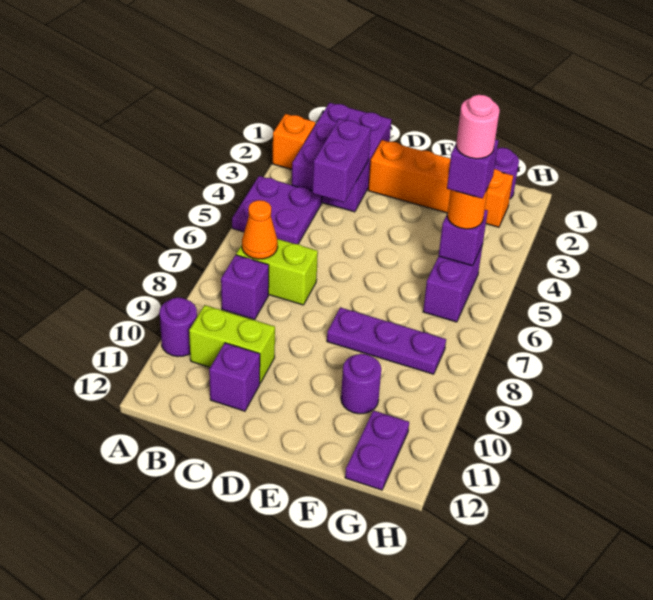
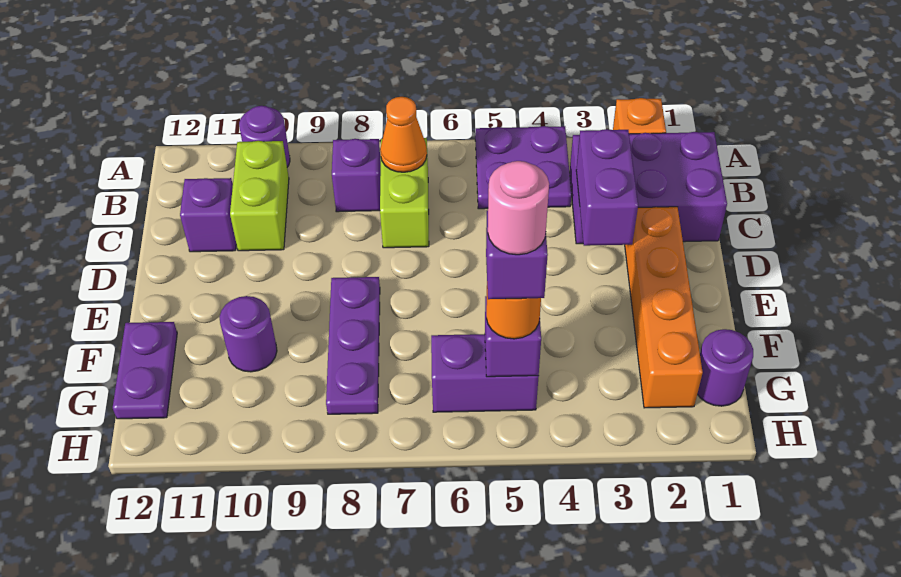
purple brick C3:C4 level 2 -> purple brick C3:D3 level 2
purple plate G11:G12 level 1 -> purple plate F12:G12 level 1

